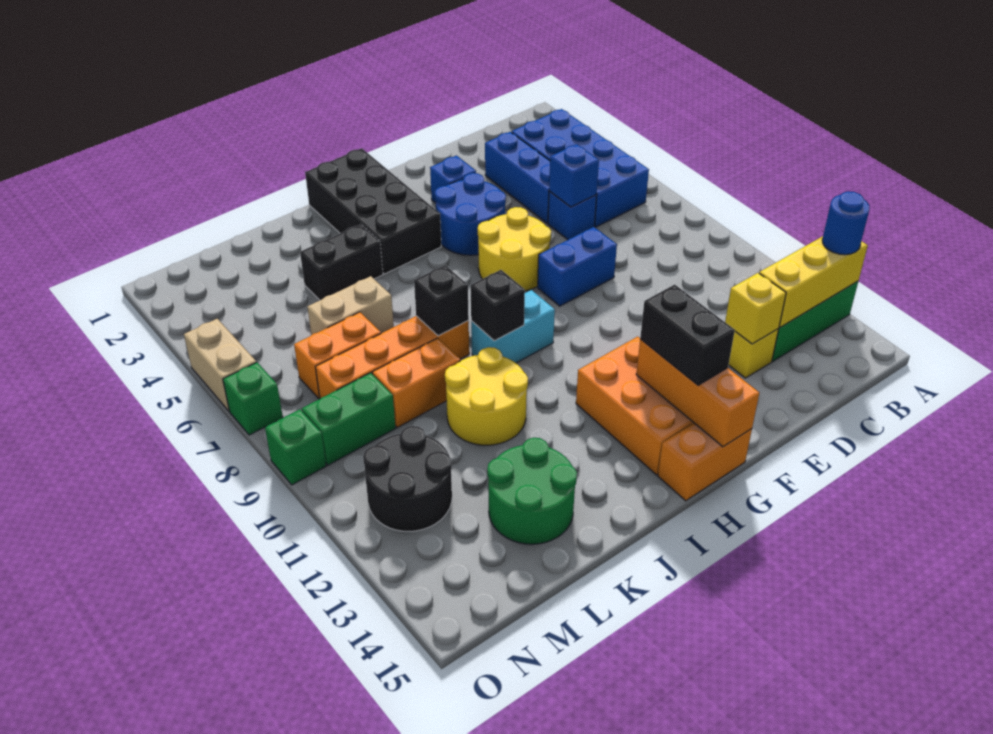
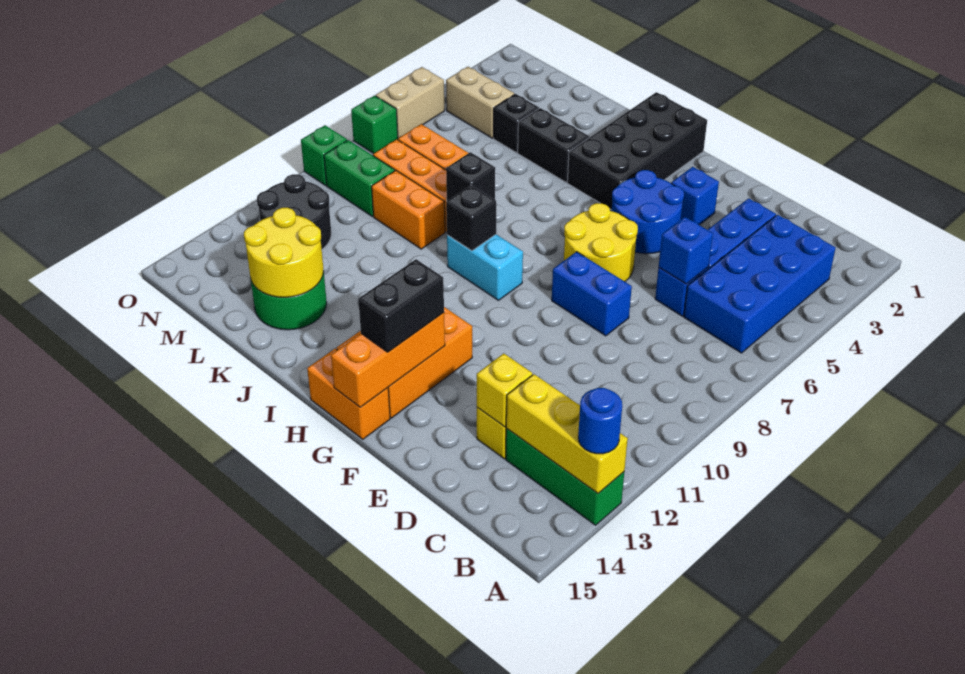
yellow round brick J10:K11 level 1 -> yellow round brick K13:L14 level 2
tan brick K6:L6 level 1 -> tan brick M4:N4 level 1
none -> black brick L4 level 1

